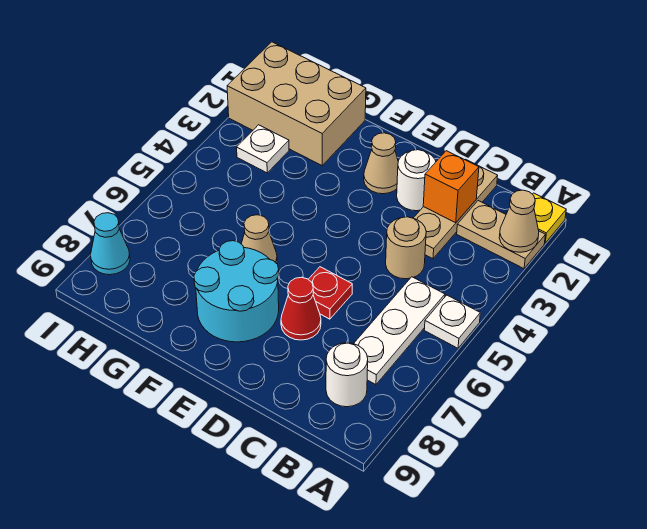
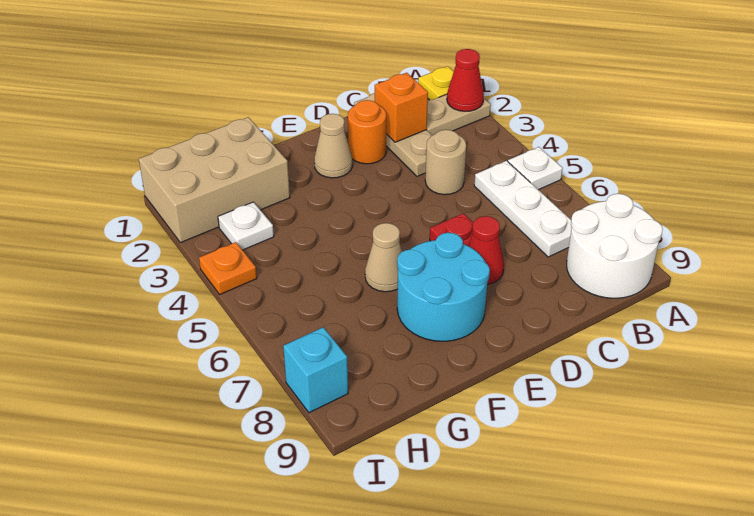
tan cone A2 level 2 -> red cone A2 level 2
white round brick B8 level 1 -> white round brick A8:B9 level 1
white round brick D2 level 1 -> orange round brick D2 level 1
none -> orange plate I4 level 1
cyan cone I8 level 1 -> cyan brick I8 level 1

